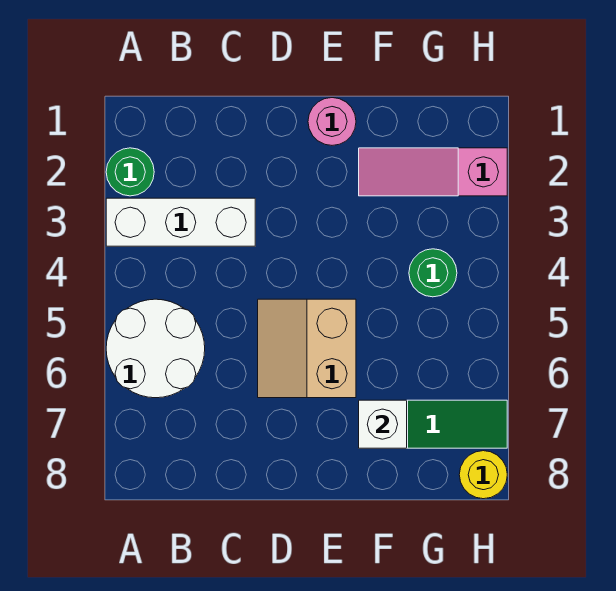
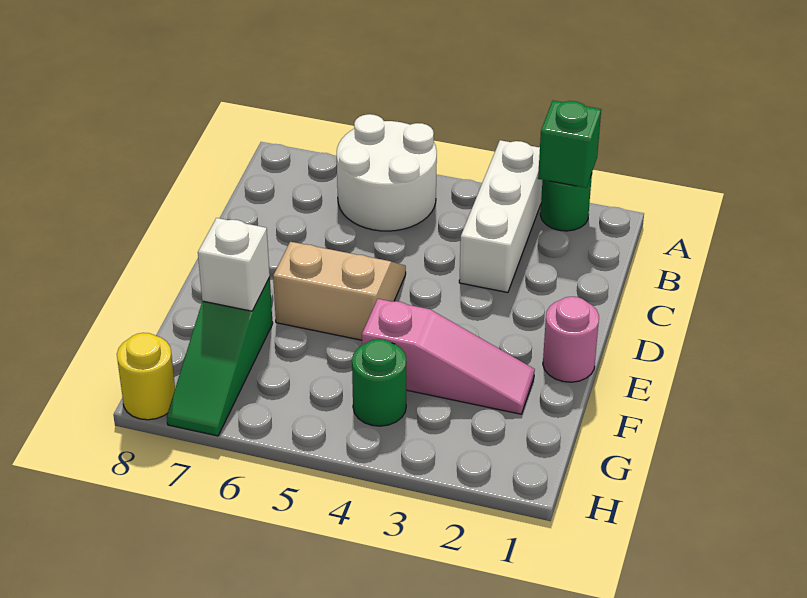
none -> green brick A2 level 2
pink slope F2:H2 level 1 top H -> pink slope F2:F4 level 1 top 4

